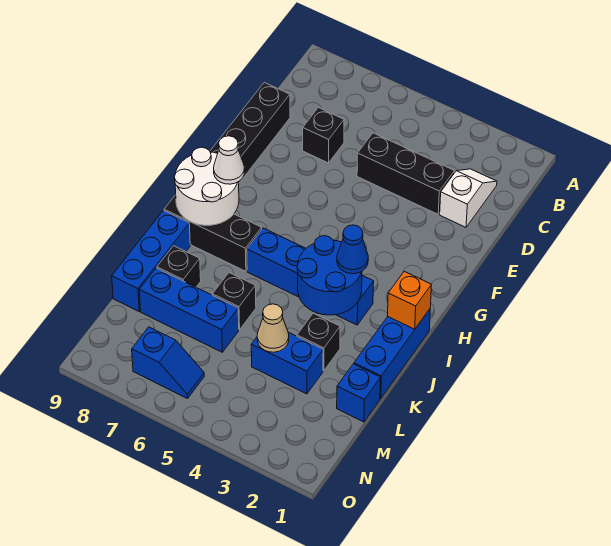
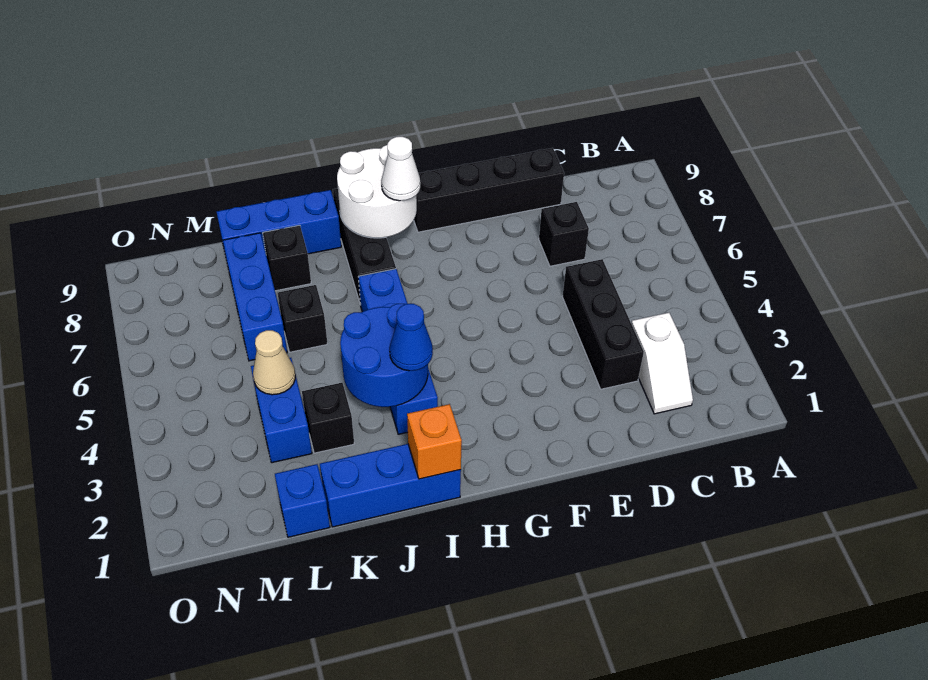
white slope C2:D2 level 1 top D -> white slope C2:C3 level 1 top 3
blue slope N6:N7 level 1 top 7 -> none

